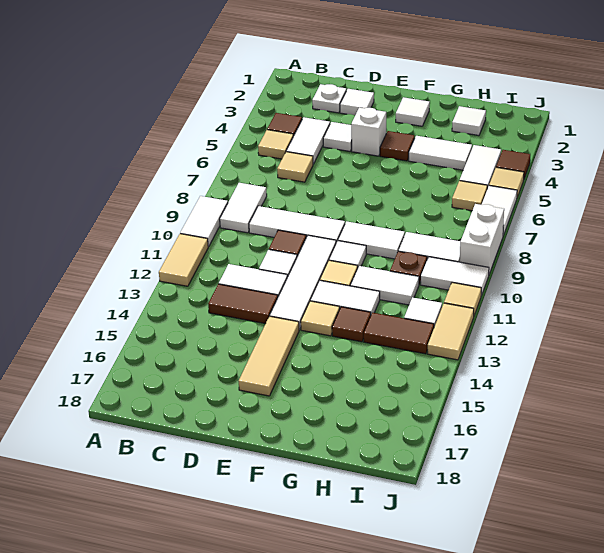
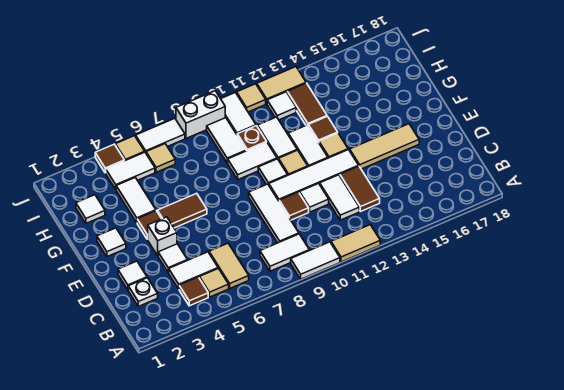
tan tile C6 level 1 -> tan tile B6:C6 level 1
none -> brown tile F5:F6 level 1
white tile F9:G9 level 1 -> white tile G9:G10 level 1

